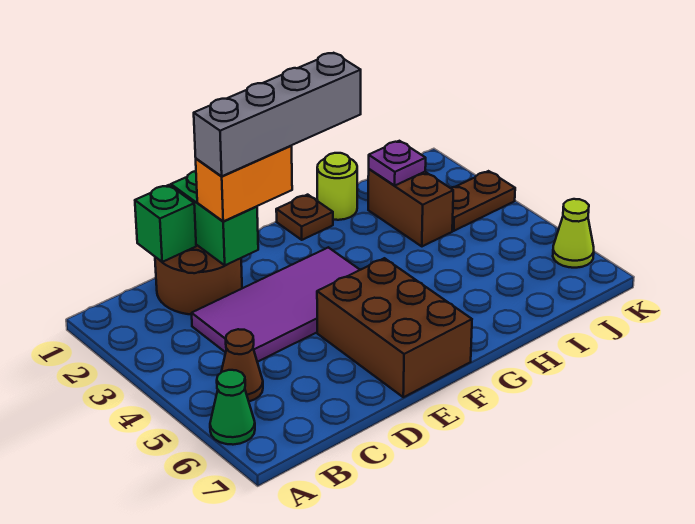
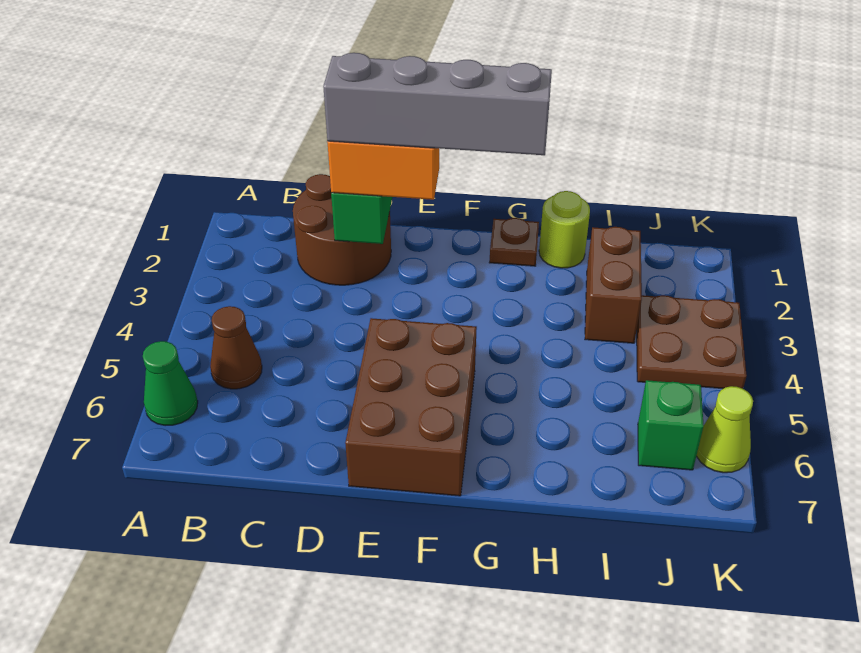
green brick C1 level 2 -> green brick J6 level 1
purple tile C3:F4 level 1 -> none
purple plate I2 level 2 -> none
brown plate J3:K3 level 1 -> brown plate J3:K4 level 1

